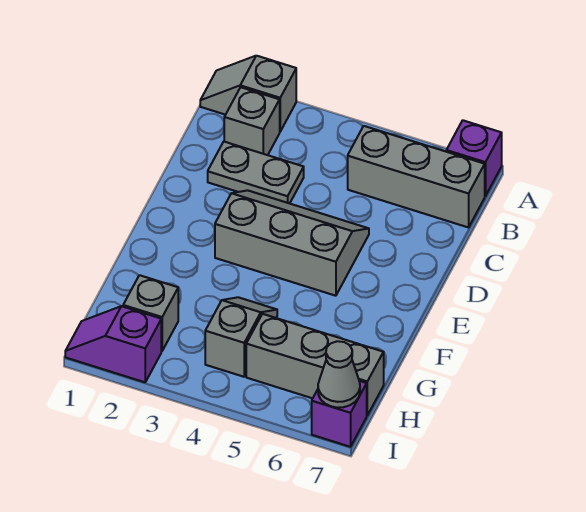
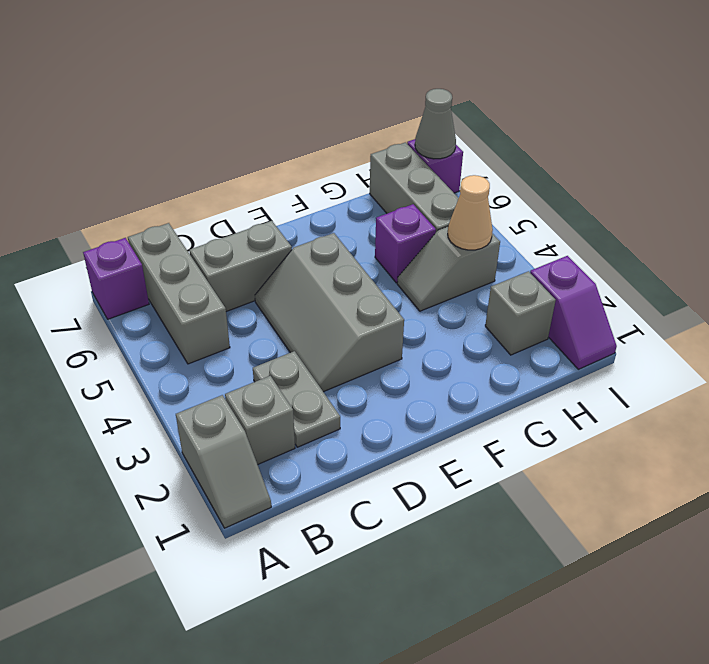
none -> grey brick C6:D6 level 1
none -> purple brick G5 level 1
none -> tan cone H4 level 2

